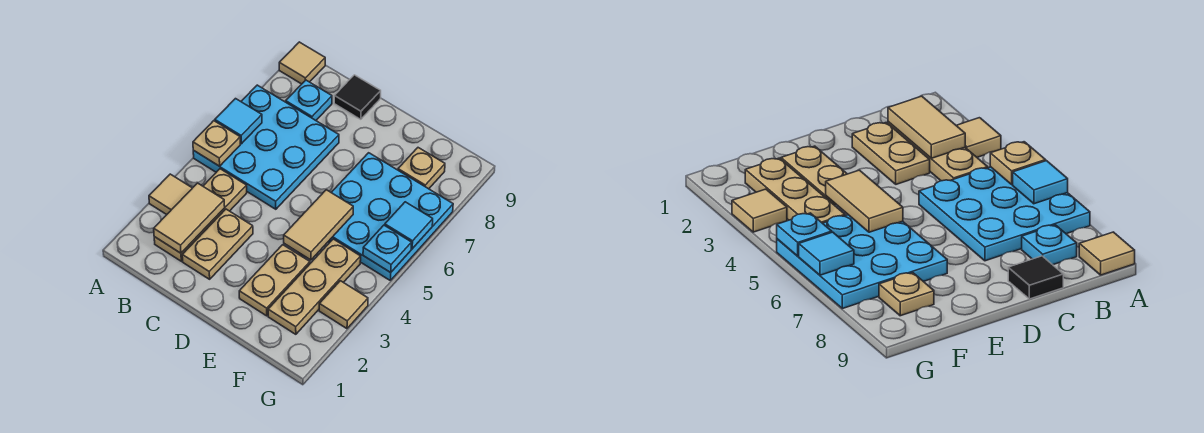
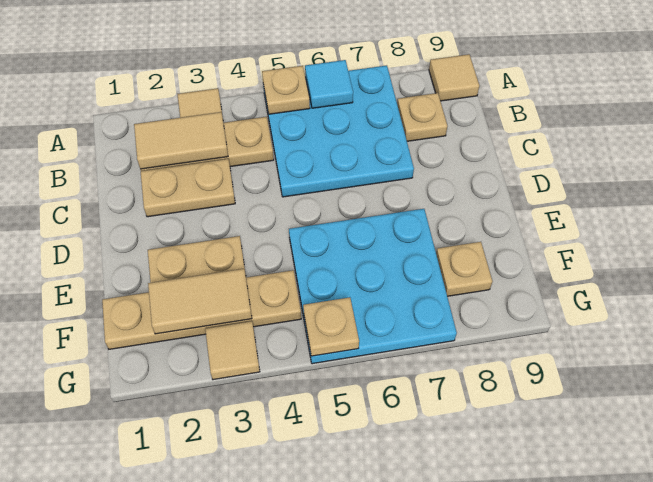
cyan plate B8 level 1 -> tan plate B8 level 1
black tile C9 level 1 -> none
tan tile E4:E5 level 2 -> tan tile F2:F3 level 2
tan plate F2:F4 level 1 -> tan plate F1:F4 level 1
cyan plate G5 level 2 -> tan plate G5 level 2
cyan tile G6 level 2 -> none

